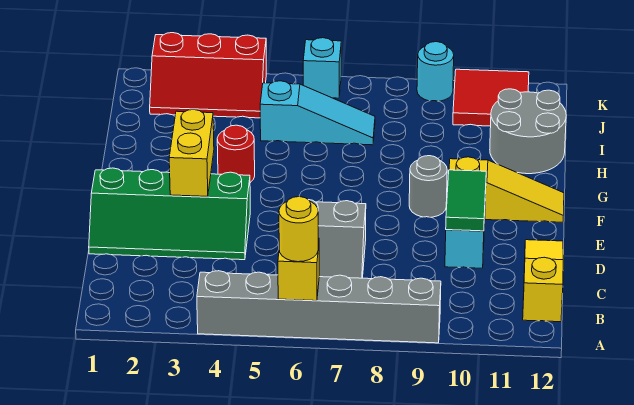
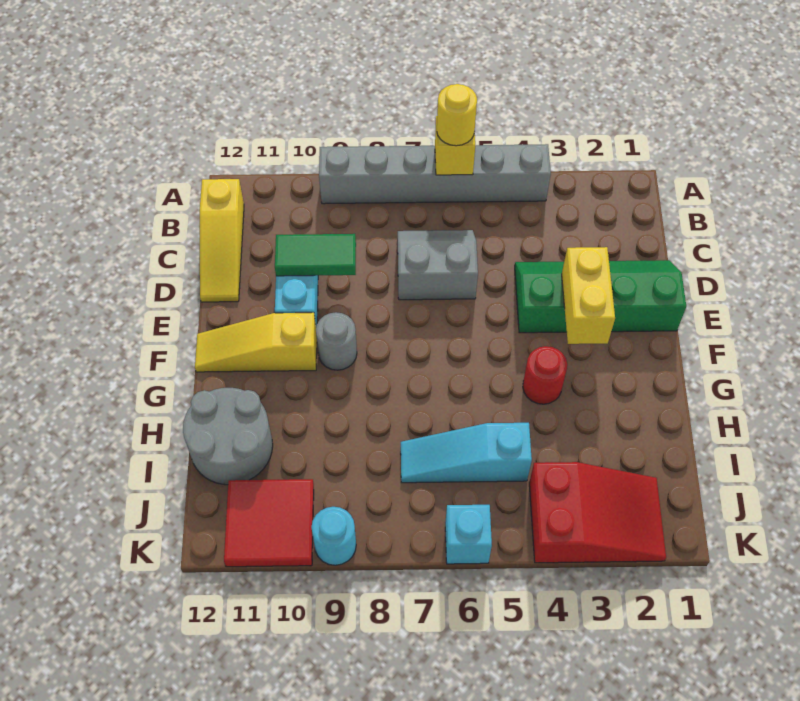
green tile D10:E10 level 2 -> green tile D9:D10 level 2
red slope J2:K4 level 1 top K -> red slope J2:K4 level 1 top 4

